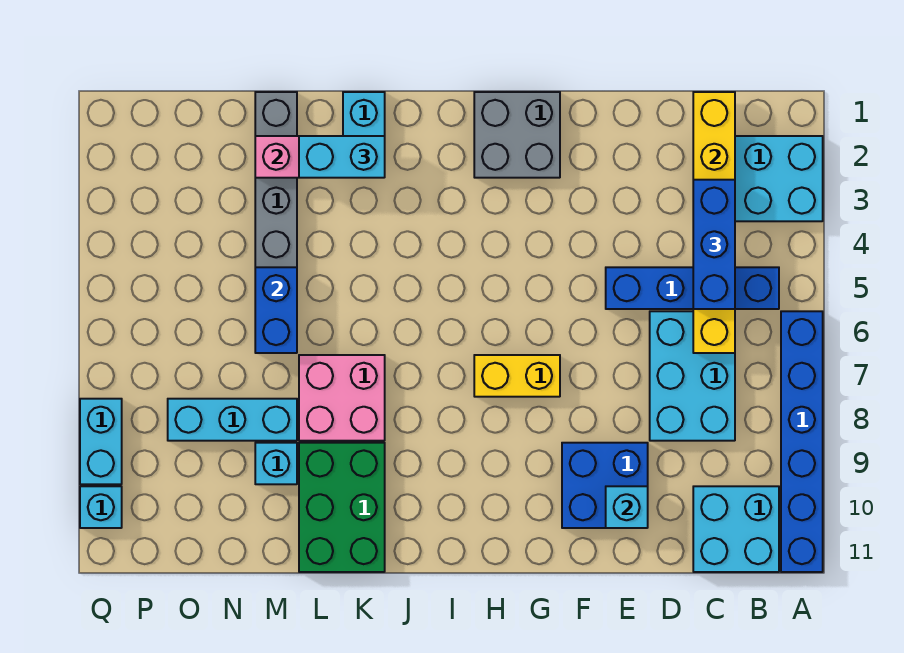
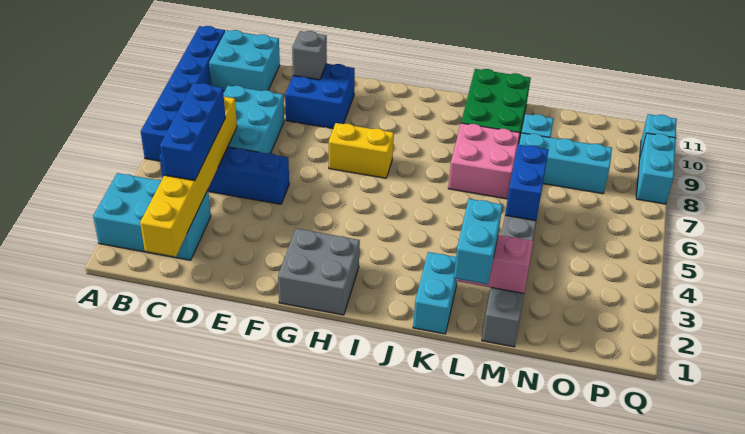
cyan brick E10 level 2 -> grey brick E10 level 2
cyan brick K2:L2 level 3 -> cyan brick L1:L2 level 3

